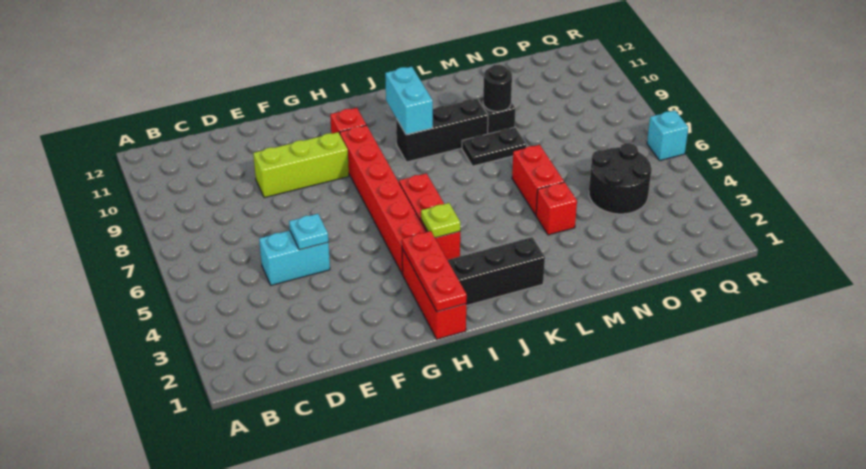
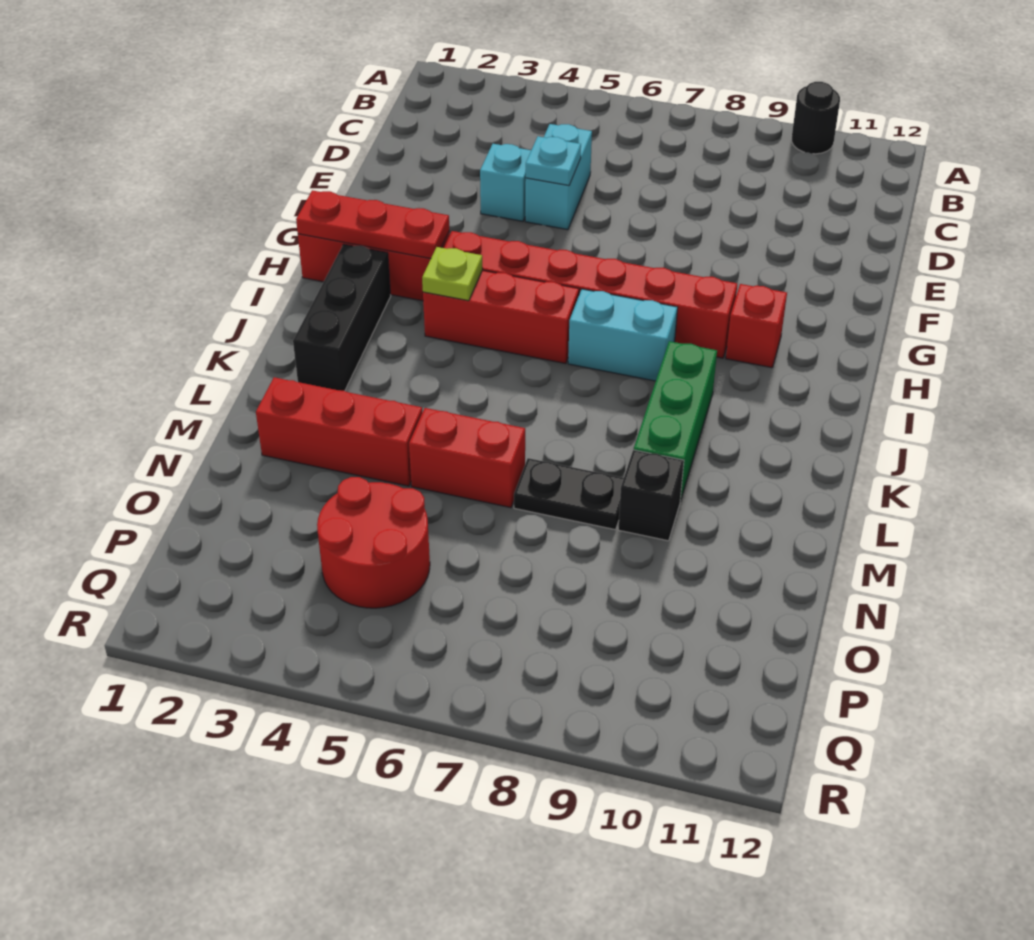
lime brick E9:G9 level 1 -> none
black brick J9:L9 level 1 -> green brick J9:L9 level 1
cyan brick J9:J10 level 2 -> cyan brick I7:I8 level 1
black plate L8:M8 level 1 -> black plate M7:M8 level 1
red brick M4 level 1 -> red brick M2:M4 level 1
black round brick M9 level 2 -> black round brick A10 level 1
black round brick O4:P5 level 1 -> red round brick O4:P5 level 1
cyan brick R6 level 1 -> cyan brick E4 level 1

